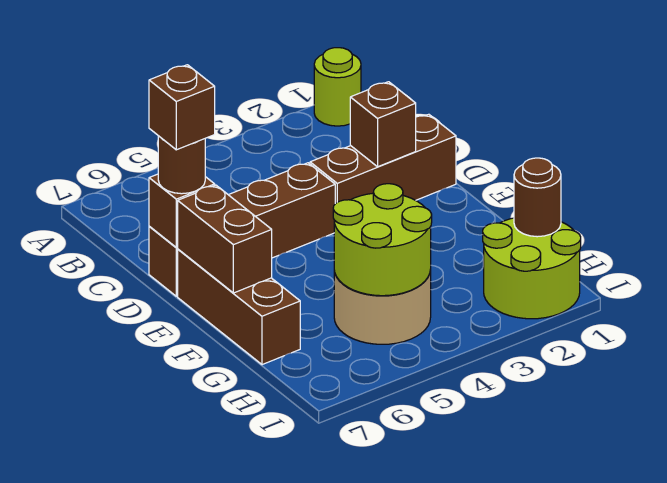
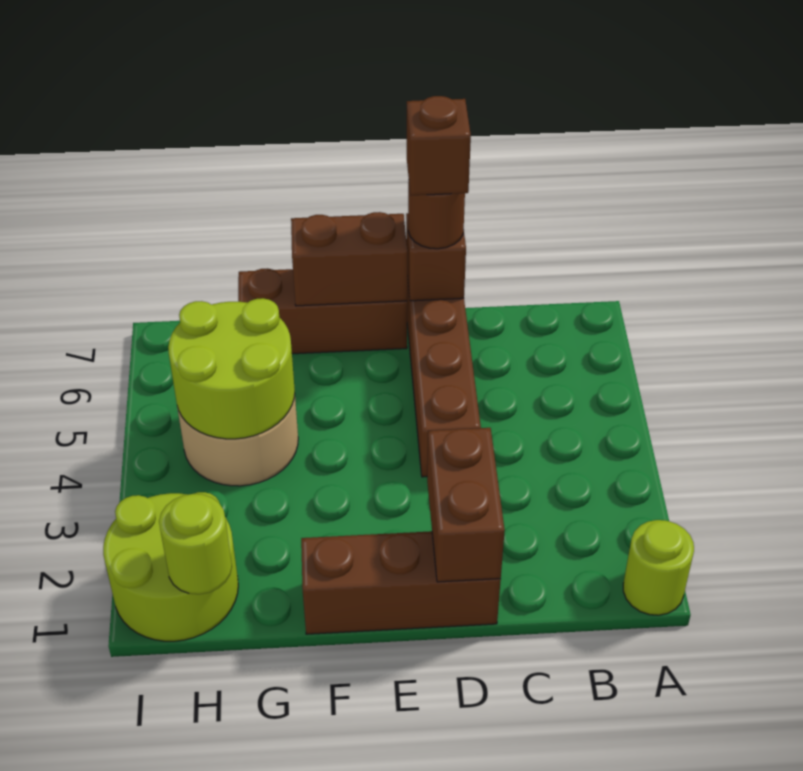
brown brick D1:D3 level 1 -> brown brick D1:F1 level 1
brown brick D2 level 2 -> brown brick D1:D2 level 2
brown round brick H1 level 2 -> lime round brick H1 level 2

